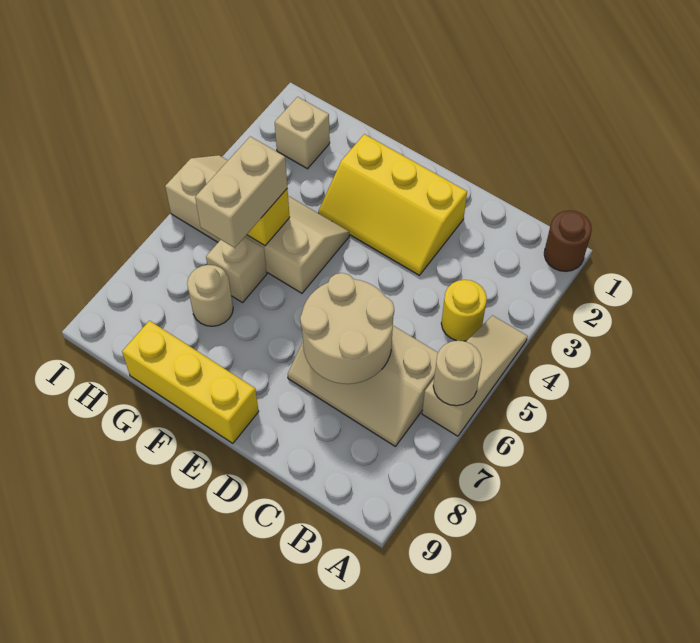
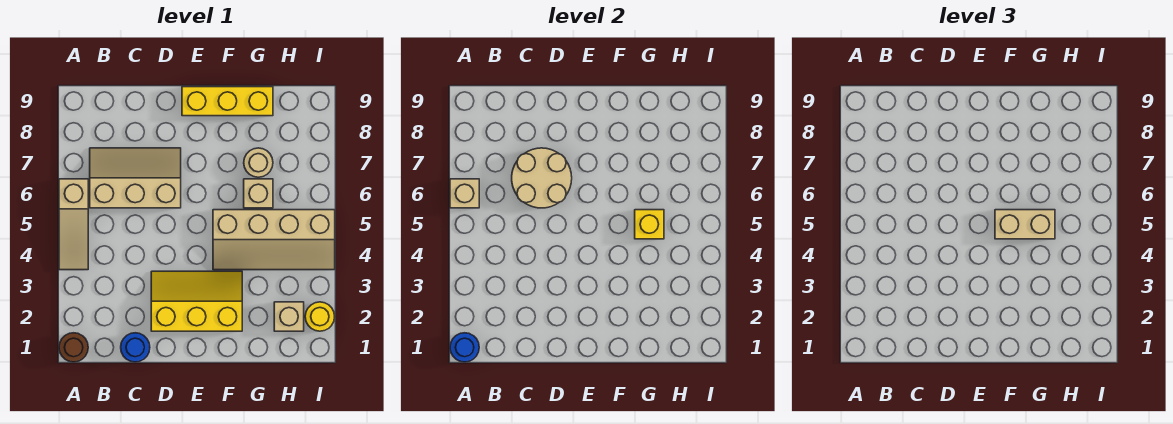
none -> blue round brick A1 level 2
tan round brick A6 level 2 -> tan brick A6 level 2
yellow round brick B4 level 1 -> yellow round brick I2 level 1
none -> blue round brick C1 level 1
tan brick G5:G6 level 3 -> tan brick F5:G5 level 3

